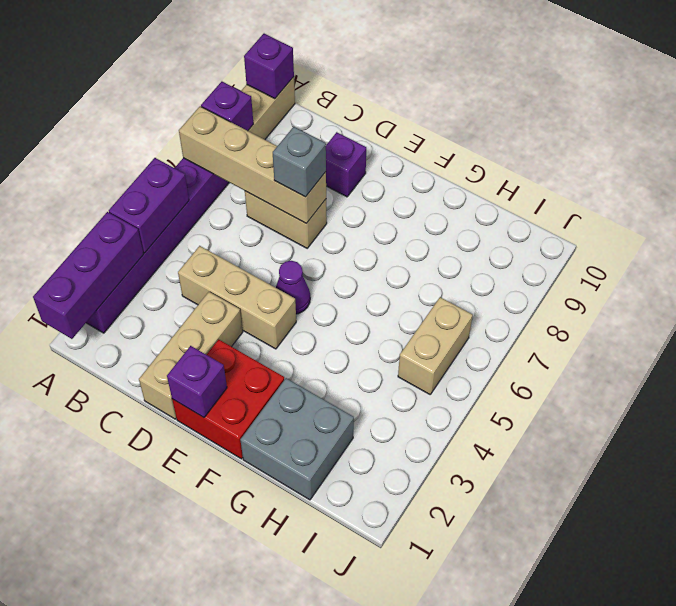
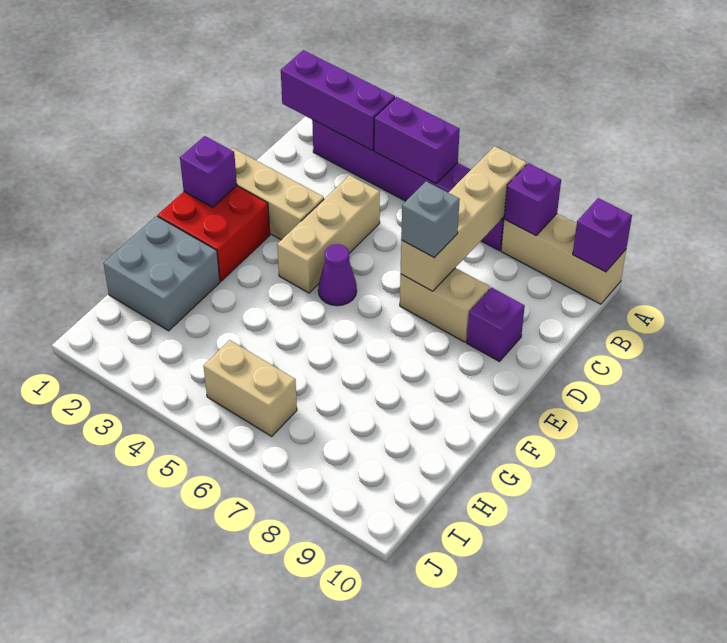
tan brick C7:D7 level 1 -> tan brick D7:D8 level 1

